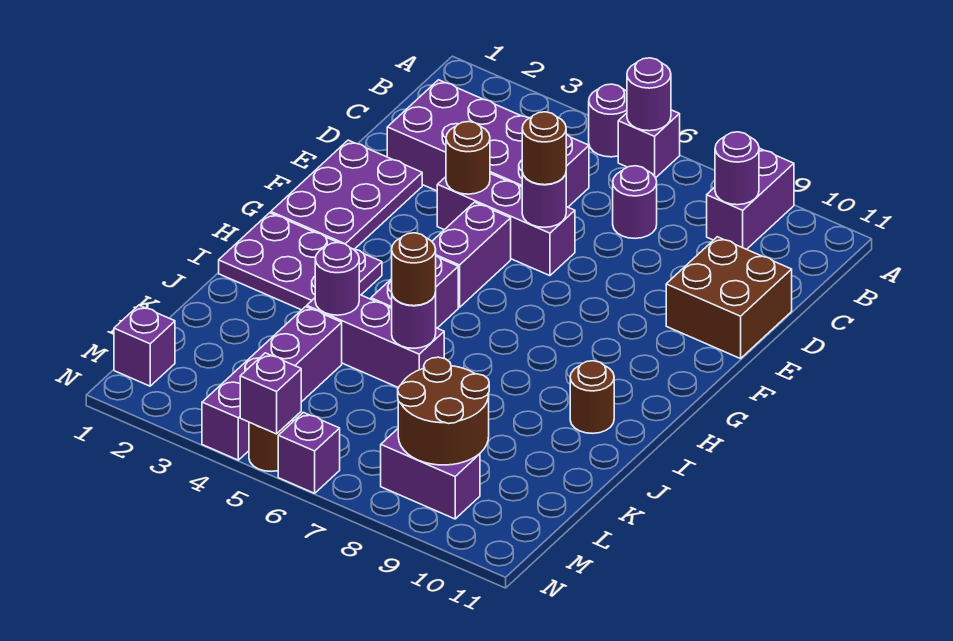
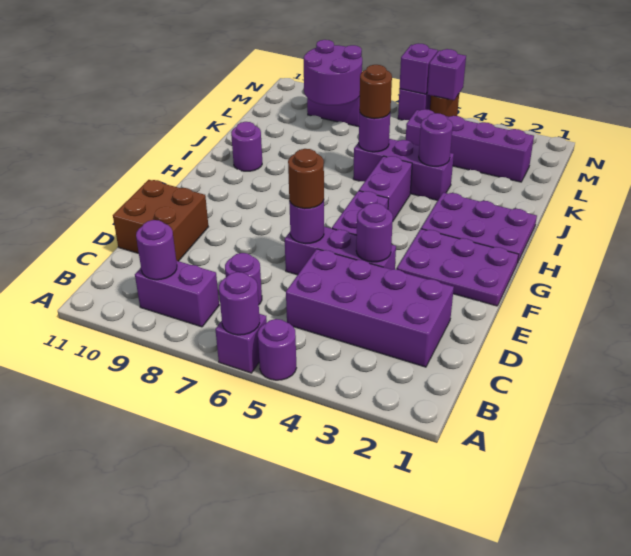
purple brick A9:B9 level 1 -> purple brick B8:B9 level 1
purple plate E1:G2 level 1 -> purple plate F1:G3 level 1
brown round brick E4 level 2 -> purple round brick E4 level 2
brown round brick I10 level 1 -> purple round brick I10 level 1
purple brick K4:N4 level 1 -> purple brick L2:L5 level 1
brown round brick L8:M9 level 2 -> purple round brick L8:M9 level 2
purple brick M1 level 1 -> purple brick N6 level 2

